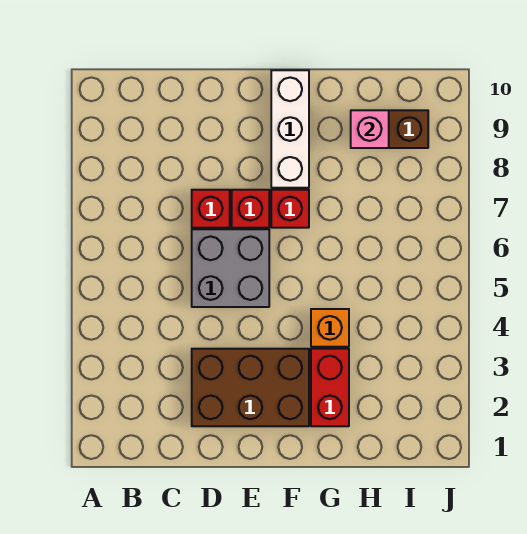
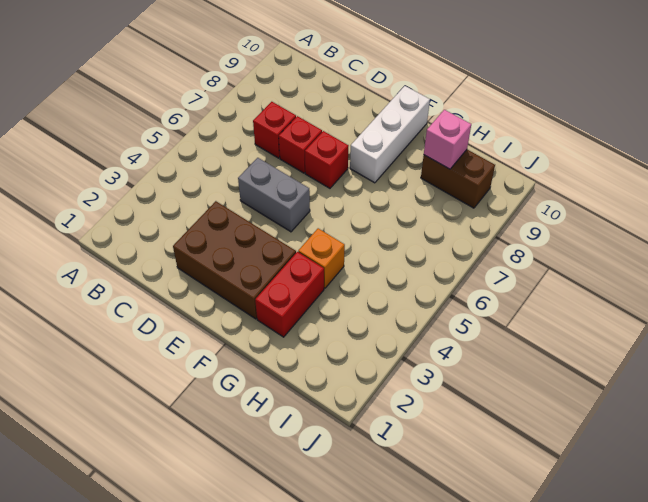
grey brick D5:E6 level 1 -> grey brick D5:E5 level 1
red brick F7 level 1 -> red brick C7 level 1

